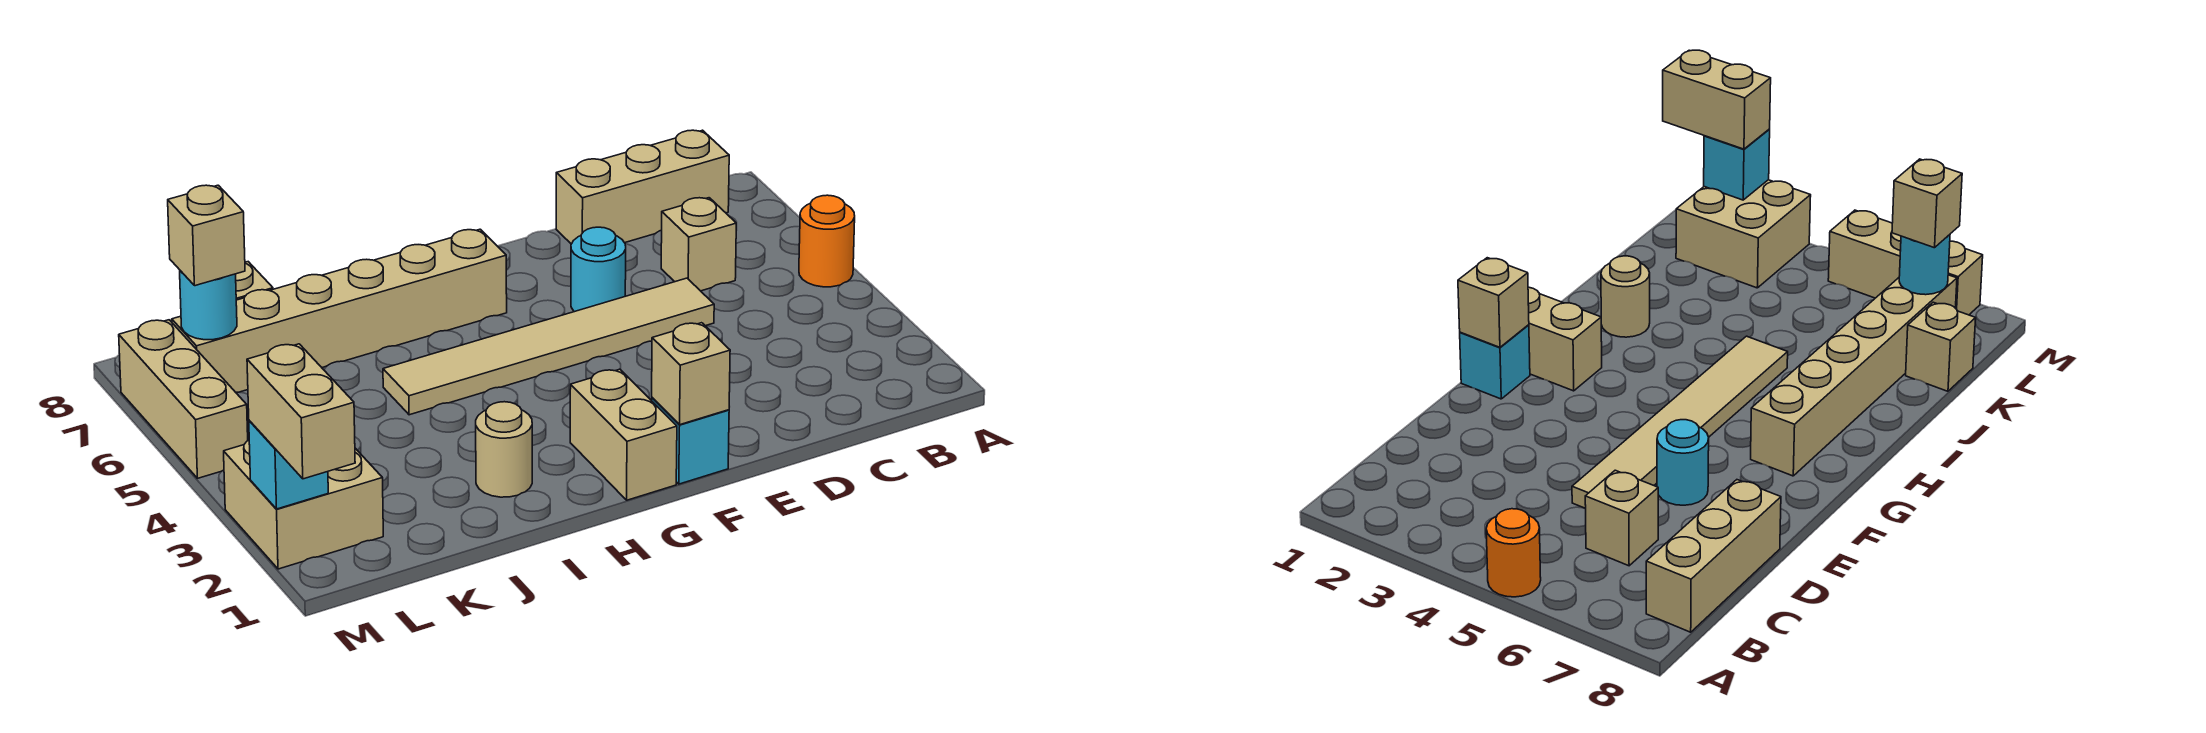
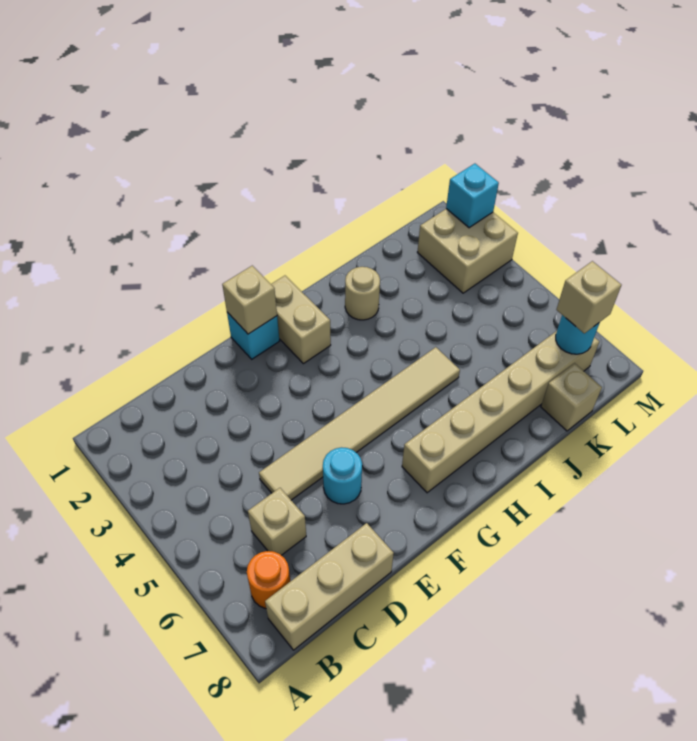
orange round brick A5 level 1 -> orange round brick B7 level 1
tan brick M1:M2 level 3 -> none
tan brick M5:M7 level 1 -> none

